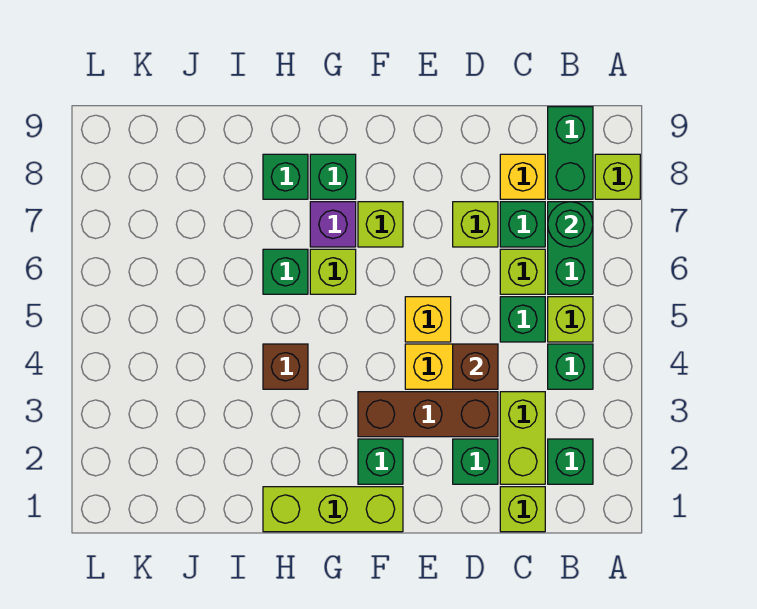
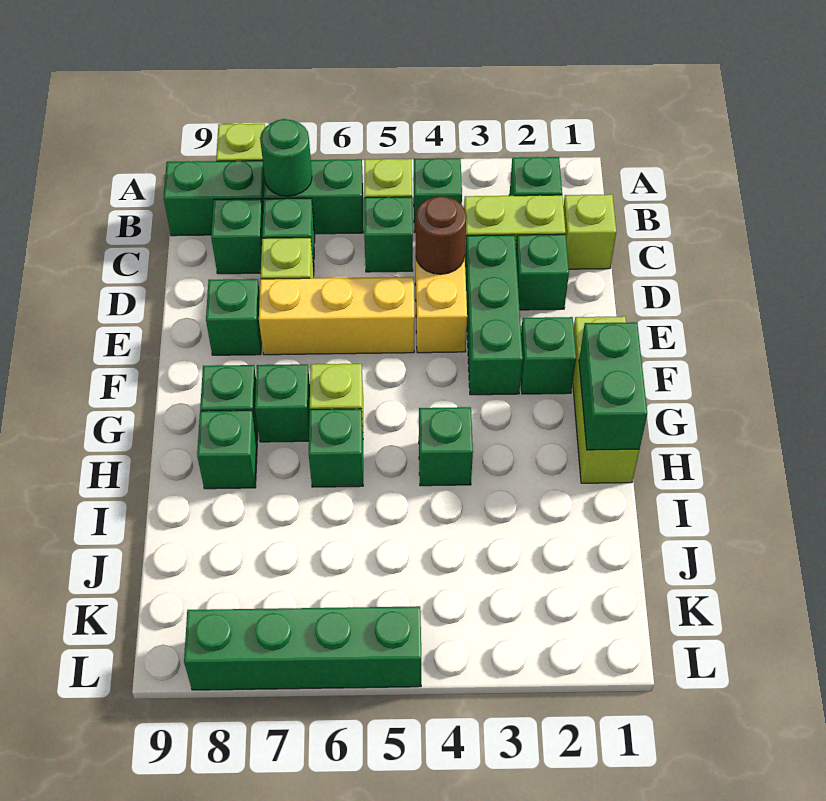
lime brick C6 level 1 -> none
yellow brick C8 level 1 -> green brick C8 level 1
brown brick D3:F3 level 1 -> green brick D3:F3 level 1
brown brick D4 level 2 -> brown round brick D4 level 2
yellow brick E5 level 1 -> yellow brick E5:E7 level 1
none -> green brick E8 level 1
lime brick F7 level 1 -> none
none -> green brick G1:H1 level 2
purple brick G7 level 1 -> green brick G7 level 1
brown brick H4 level 1 -> green brick H4 level 1
none -> green brick L5:L8 level 1

